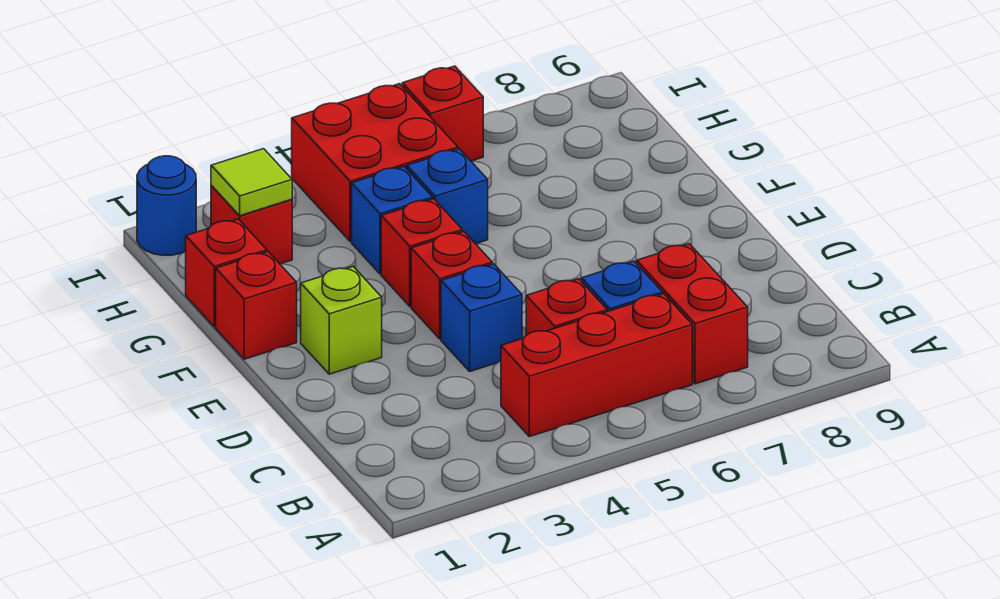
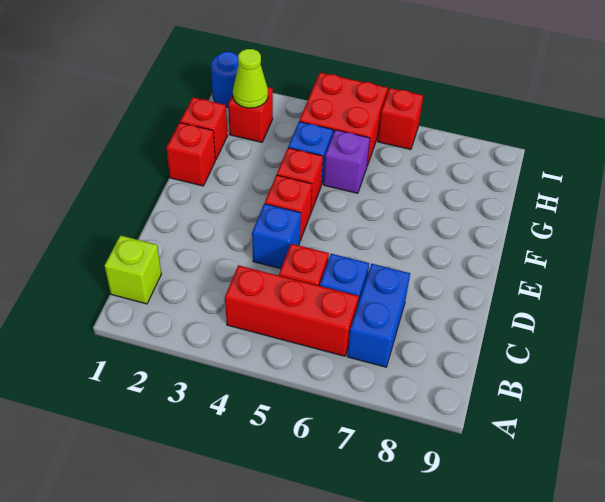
red brick B7:C7 level 1 -> blue brick B7:C7 level 1
lime brick E2 level 1 -> lime brick B1 level 1
blue brick G5 level 1 -> purple brick G5 level 1
lime tile H2 level 2 -> lime cone H2 level 2

